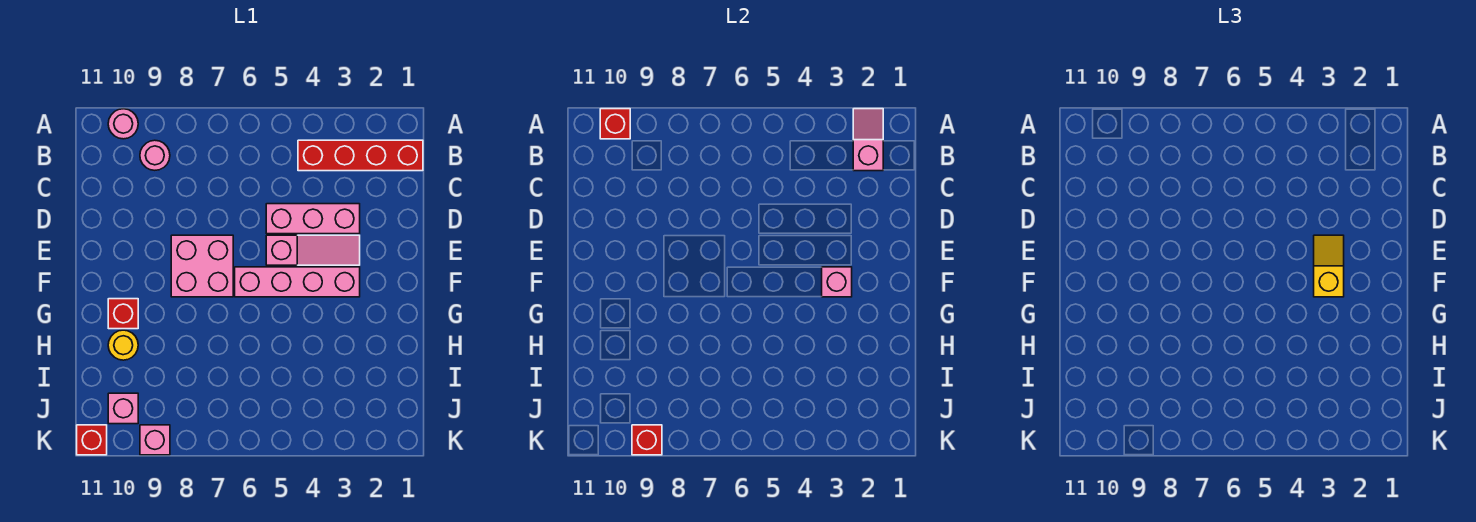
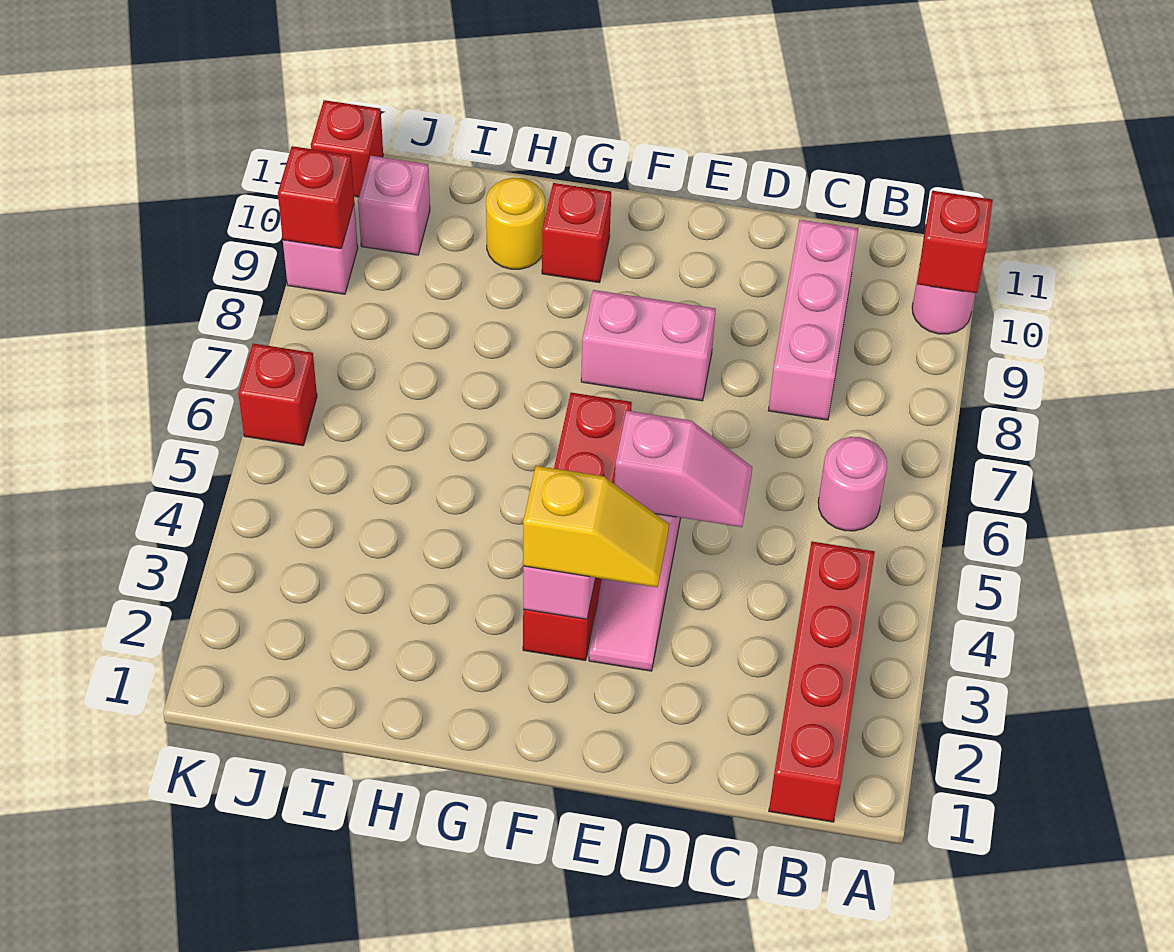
pink slope A2:B2 level 2 top B -> pink slope D5:E5 level 2 top E
pink round brick B9 level 1 -> pink round brick B6 level 1
pink brick D3:D5 level 1 -> pink brick C8:C10 level 1
pink brick E7:F8 level 1 -> pink brick E8:F8 level 1
pink brick F3:F6 level 1 -> red brick F3:F6 level 1
none -> red brick K6 level 1

